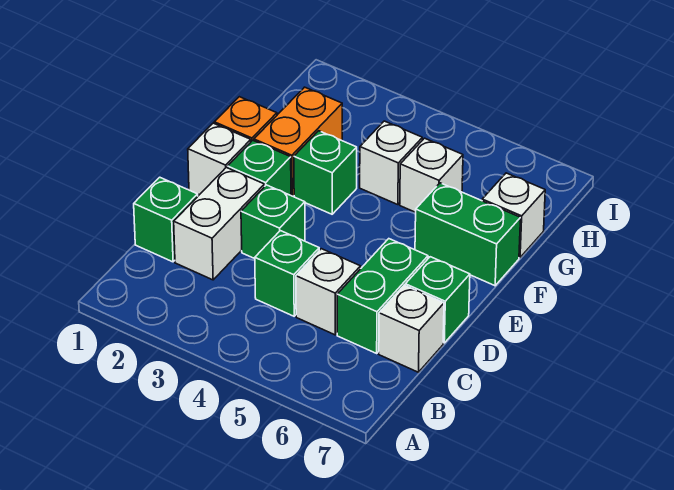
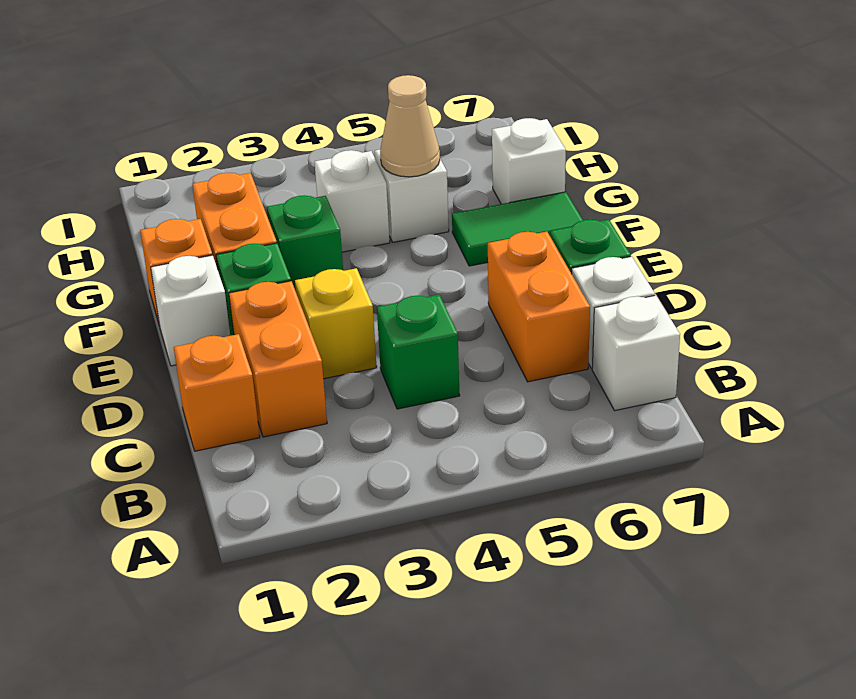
green brick C1 level 1 -> orange brick C1 level 1
white brick C2:D2 level 1 -> orange brick C2:D2 level 1
white brick C5 level 1 -> white brick B7 level 1
green brick C6:D6 level 1 -> orange brick C6:D6 level 1
green brick D3 level 1 -> yellow brick D3 level 1
green brick F6:F7 level 1 -> green tile F6:F7 level 1
none -> tan cone G5 level 2

